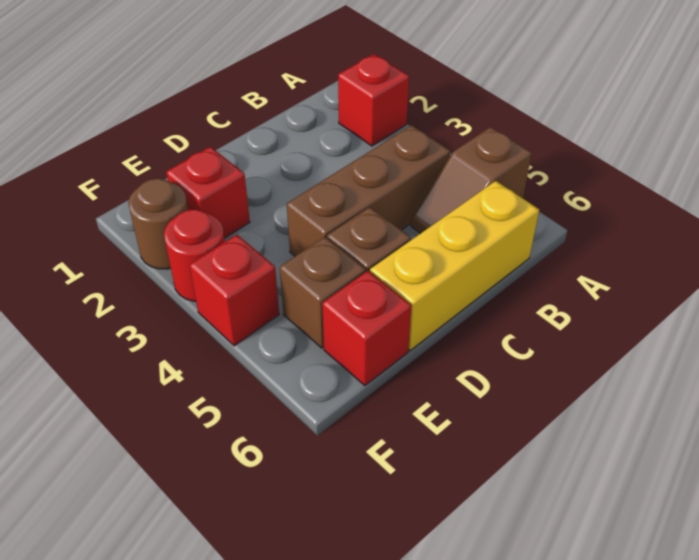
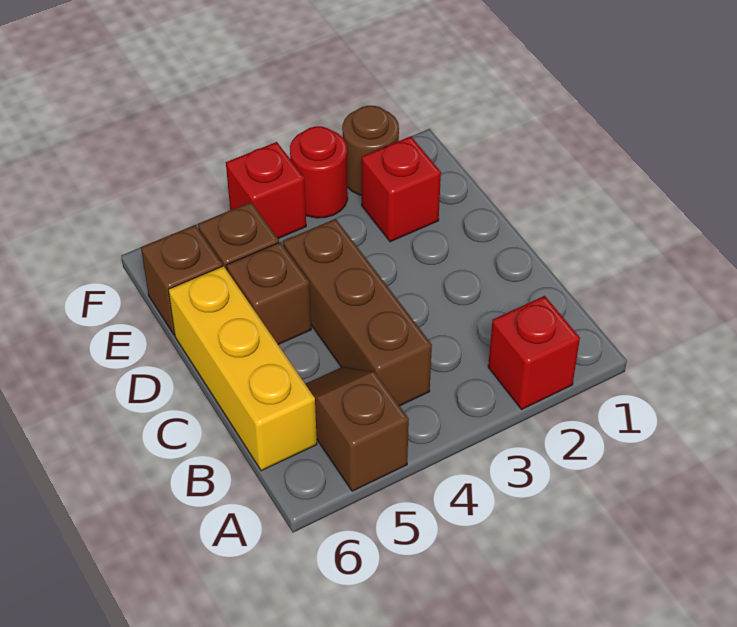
red brick E6 level 1 -> brown brick E6 level 1

